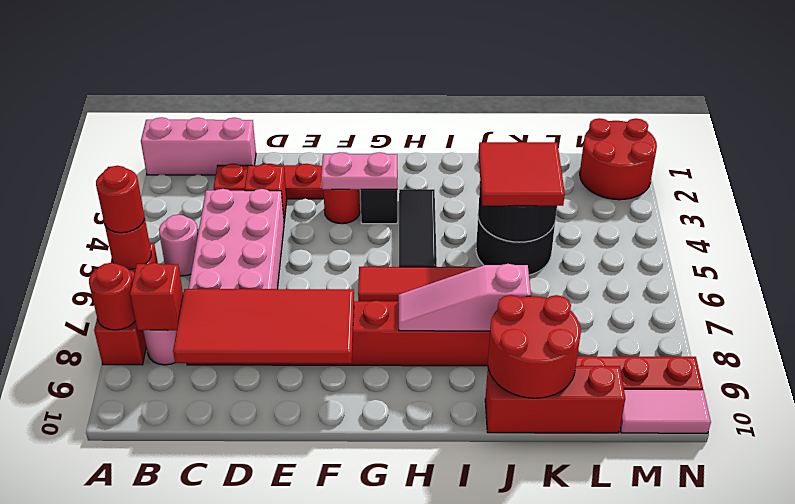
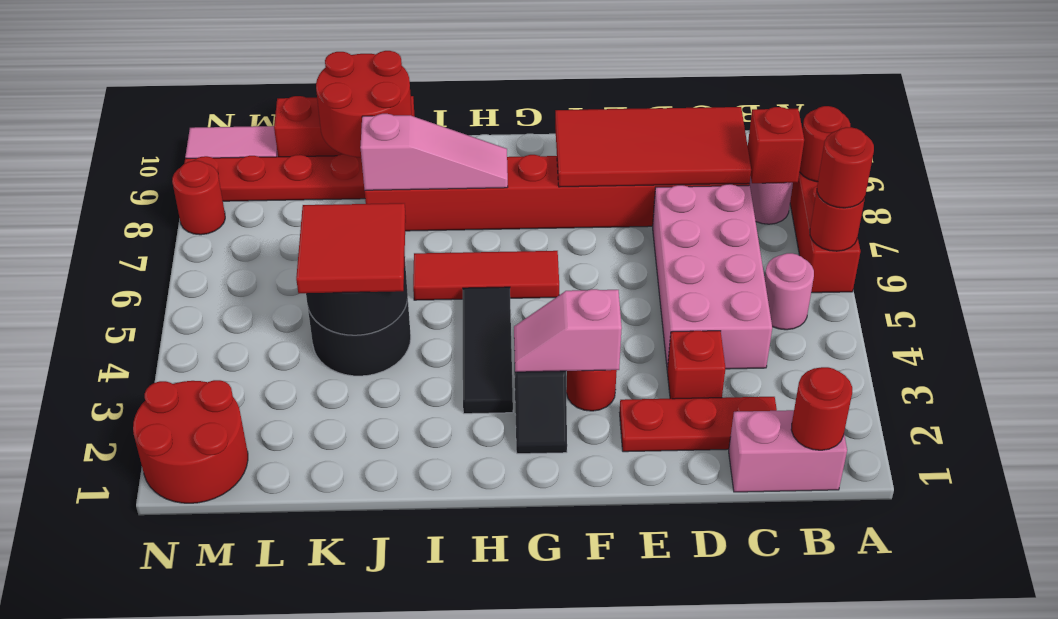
pink brick A1:C1 level 1 -> pink brick B1:C1 level 1
none -> red round brick B1 level 2
pink plate F3:G3 level 2 -> pink slope F3:G3 level 2 top F
none -> red round brick N8 level 1

